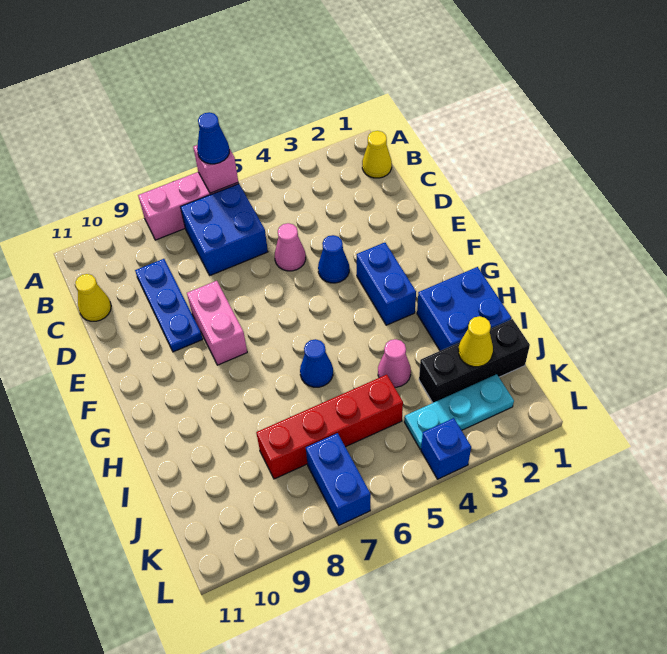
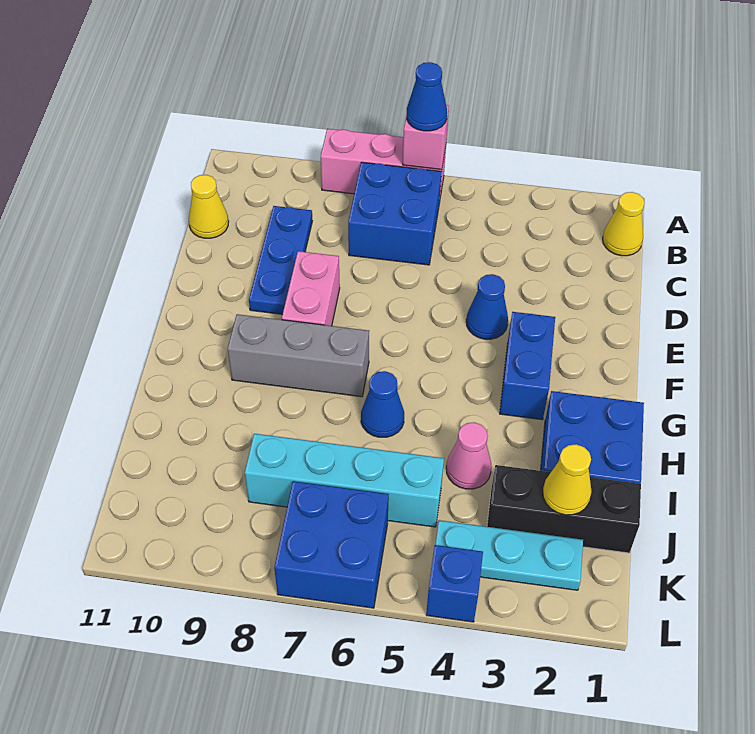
pink cone D5 level 1 -> none
none -> grey brick G7:G9 level 1
red brick J5:J8 level 1 -> cyan brick J5:J8 level 1
blue brick K7:L7 level 1 -> blue brick K6:L7 level 1

